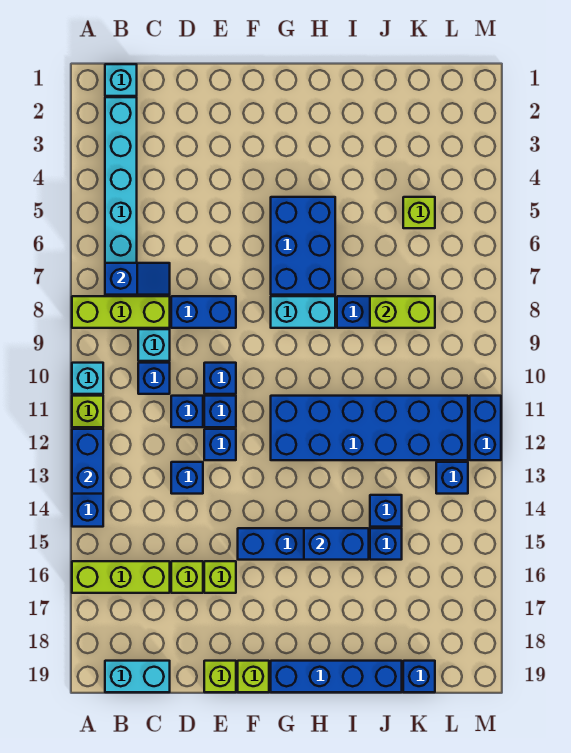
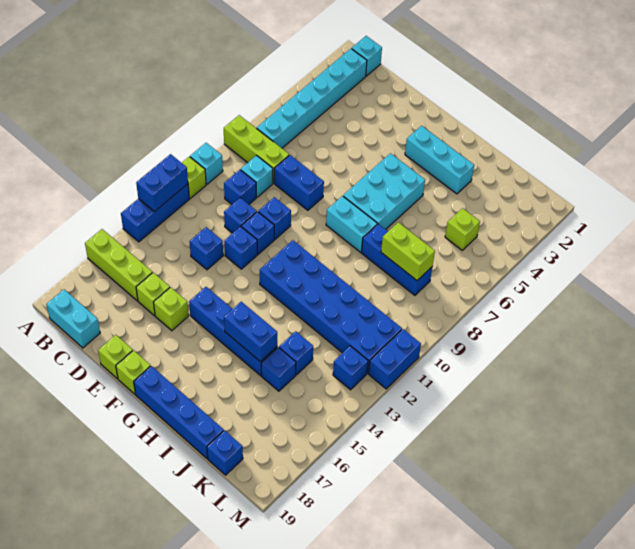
blue slope B7:C7 level 2 top B -> none
none -> cyan brick G3:I3 level 1
blue brick G5:H7 level 1 -> cyan brick G5:H7 level 1

